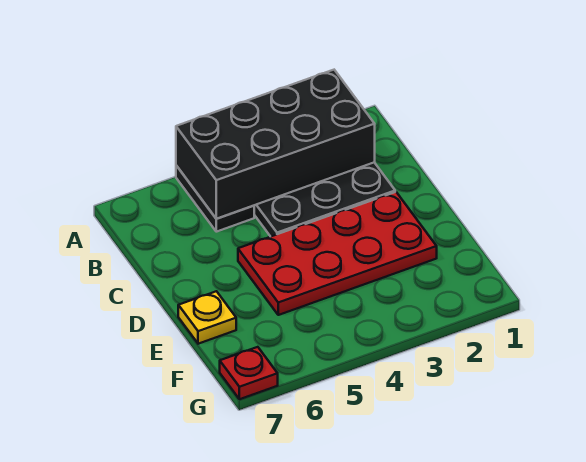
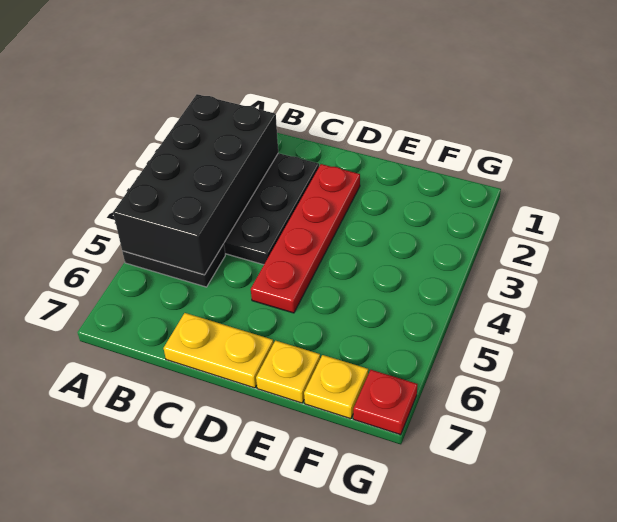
none -> yellow plate C7:D7 level 1
red plate D2:E5 level 1 -> red plate D2:D5 level 1
none -> yellow plate F7 level 1

